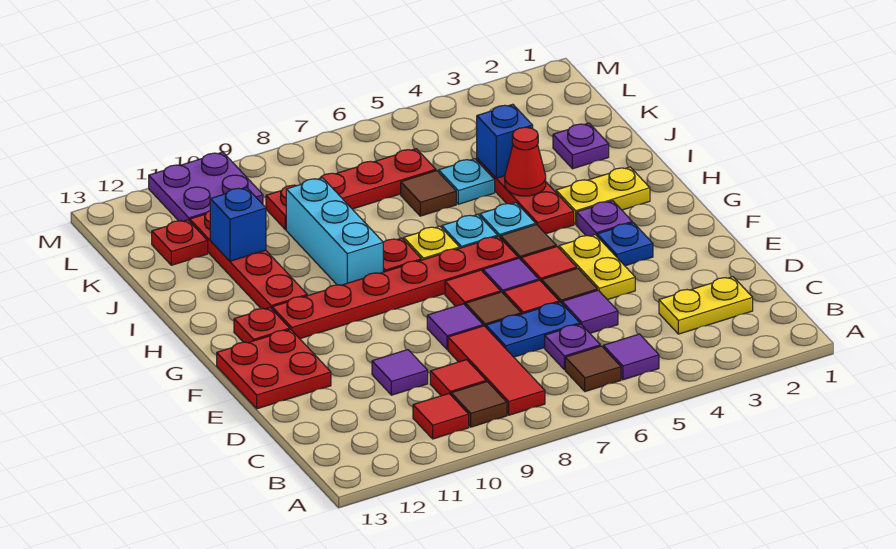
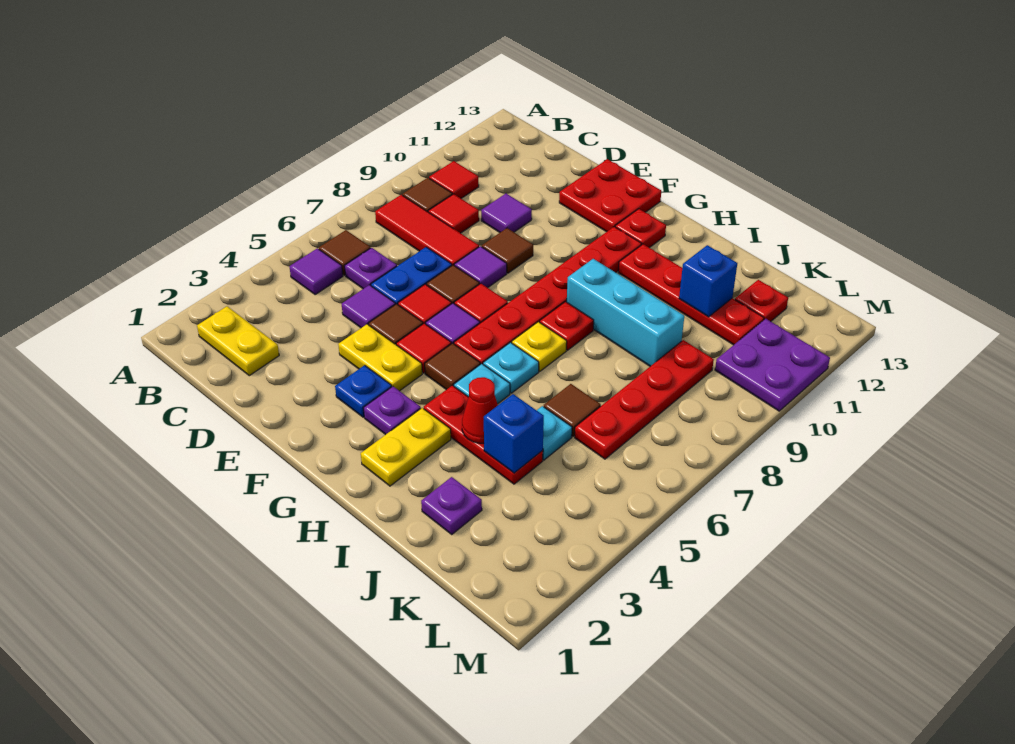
yellow plate C2:C3 level 1 -> yellow plate B2:C2 level 1
none -> brown tile E9 level 1

